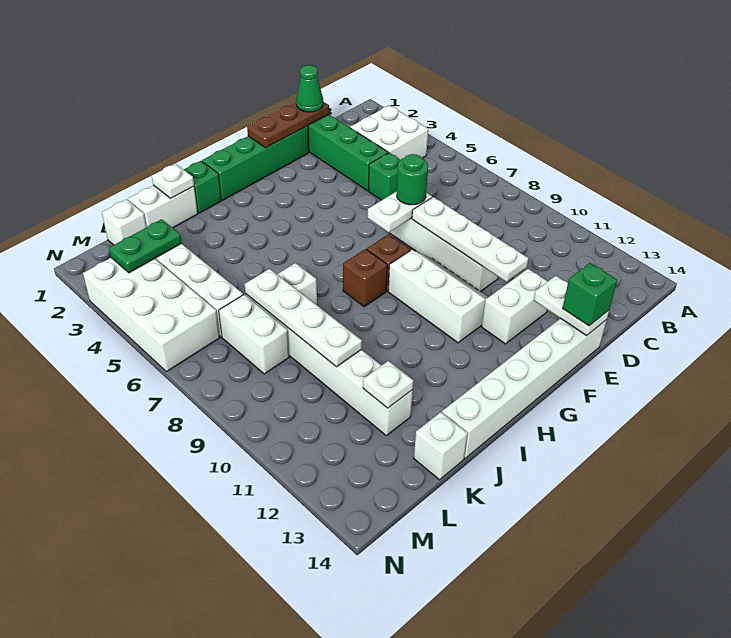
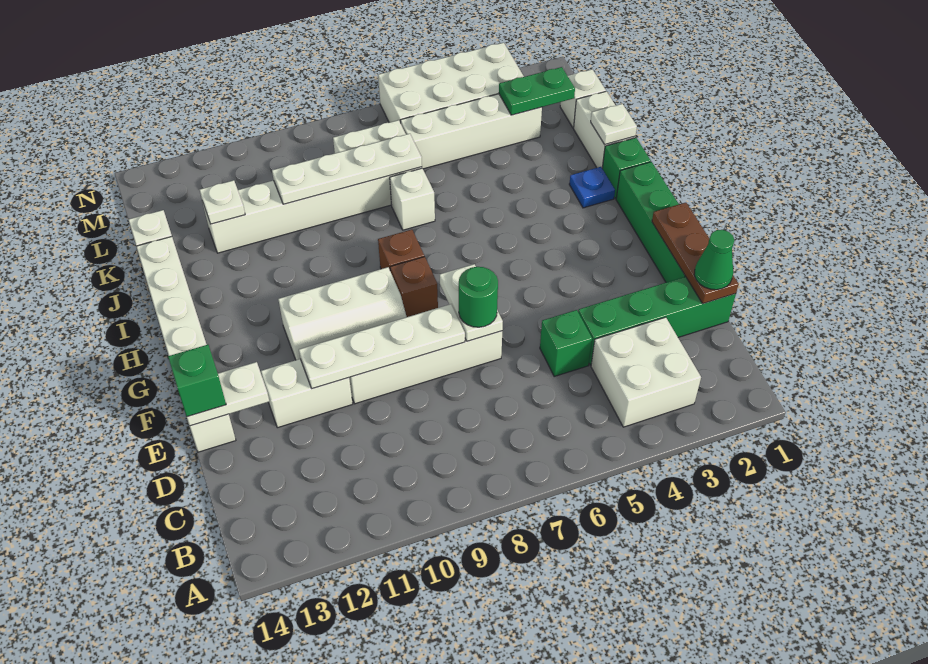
white brick E12:F12 level 1 -> white brick E11:E12 level 1
none -> blue plate I2 level 1
green plate L3:M3 level 2 -> green plate L2:L3 level 2

